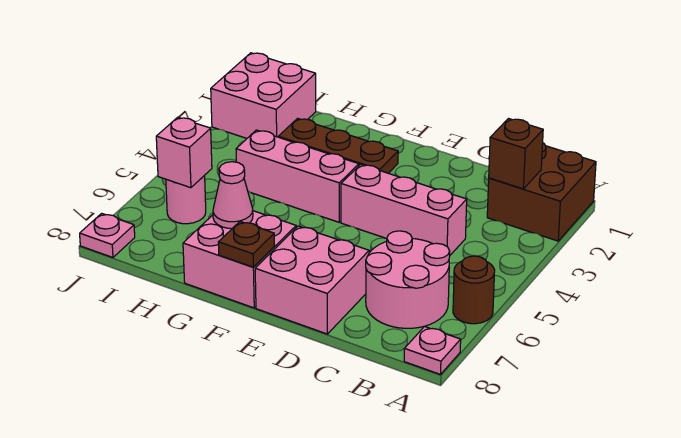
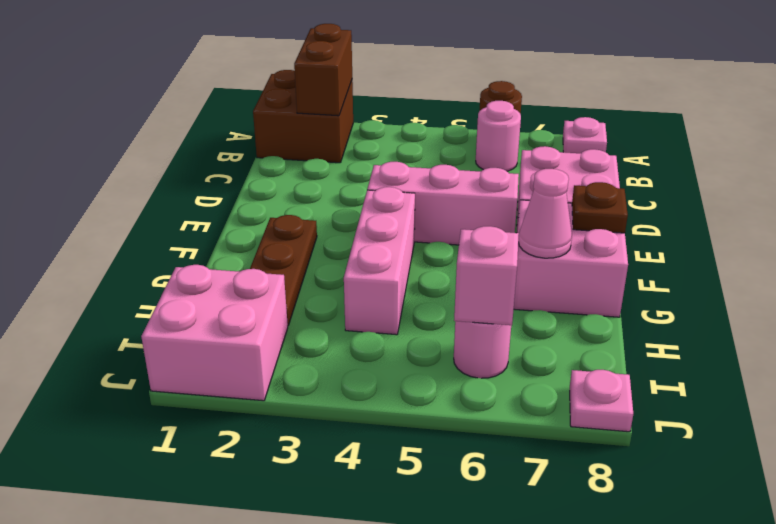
brown brick B2 level 2 -> brown brick A2:B2 level 2
pink round brick B6:C7 level 1 -> pink round brick B6 level 1
pink brick C4:E4 level 1 -> pink brick E4:E6 level 1

